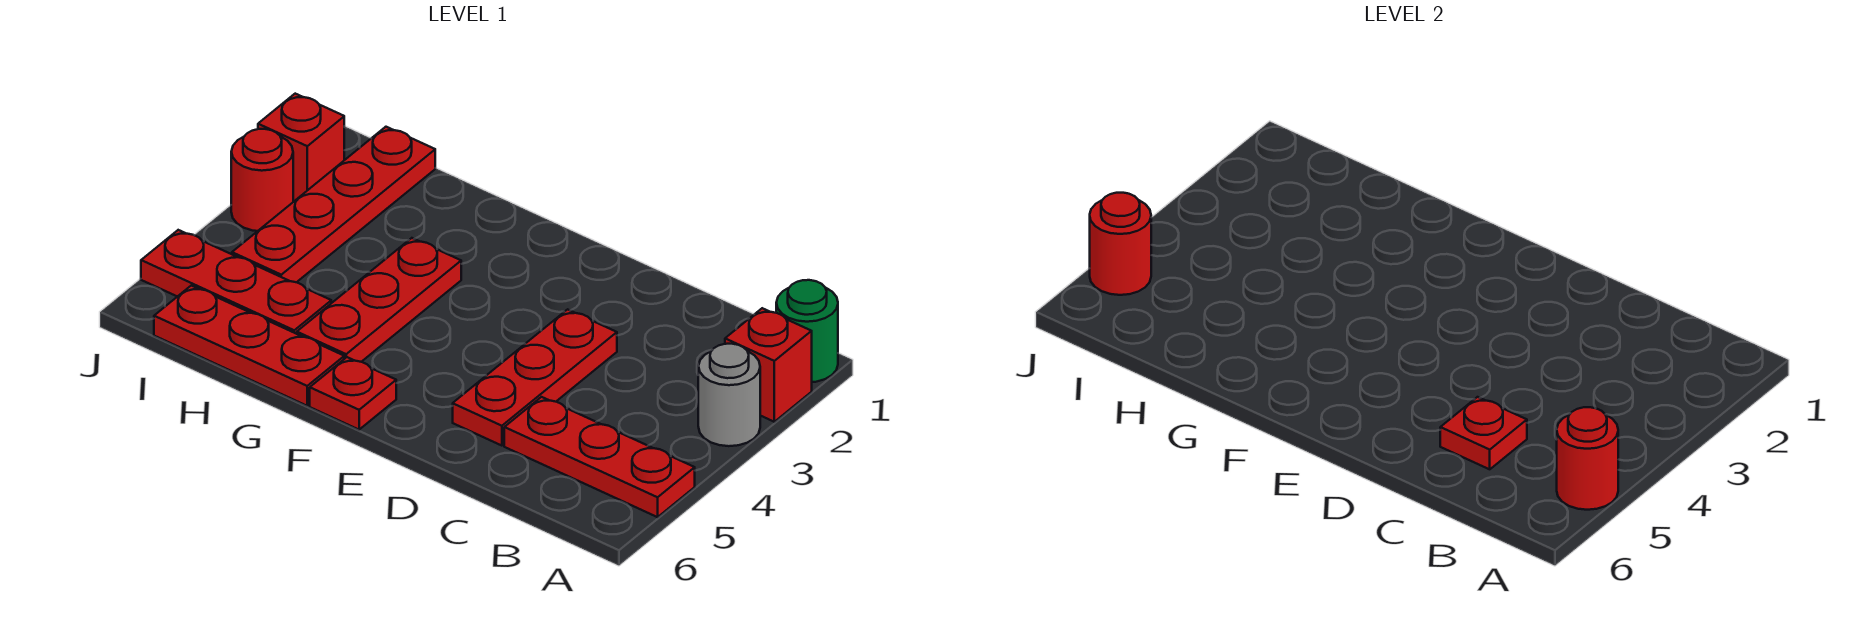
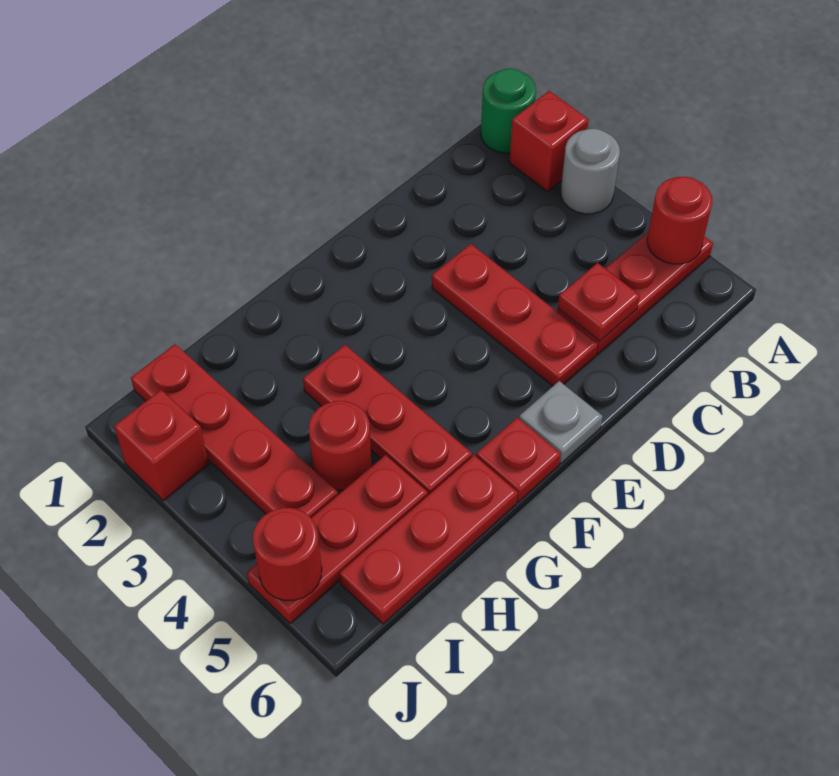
none -> grey plate E6 level 1
red round brick J3 level 1 -> red round brick H4 level 1

